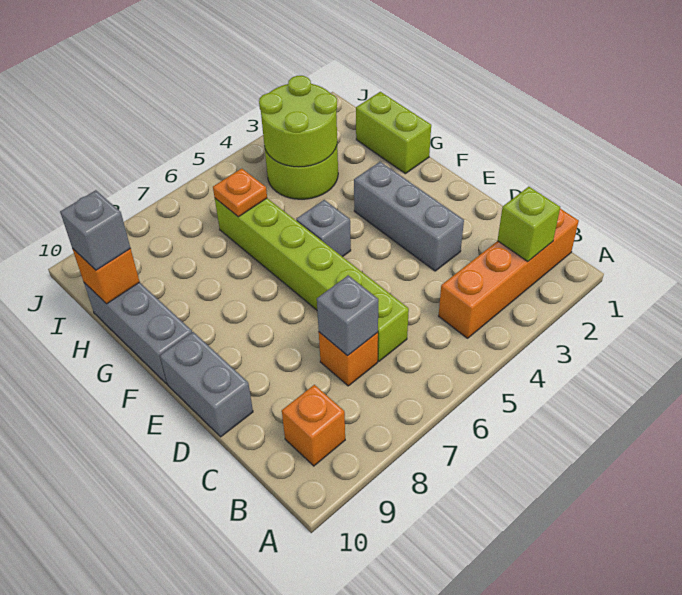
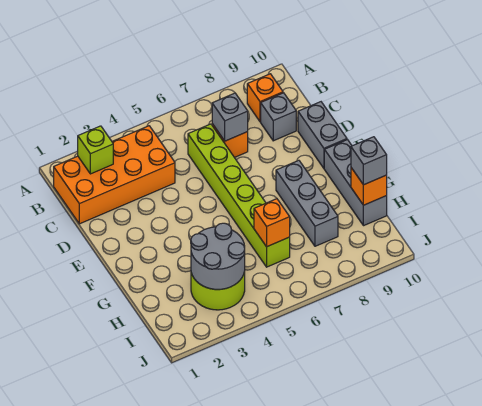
orange brick B1:B4 level 1 -> orange brick B1:C4 level 1
grey brick D3:F3 level 1 -> grey brick F8:H8 level 1
grey brick F5 level 1 -> grey brick C9 level 1
lime brick G1:H1 level 1 -> none
lime round brick H3:I4 level 2 -> grey round brick H3:I4 level 2
orange plate H6 level 2 -> orange brick H6 level 2

